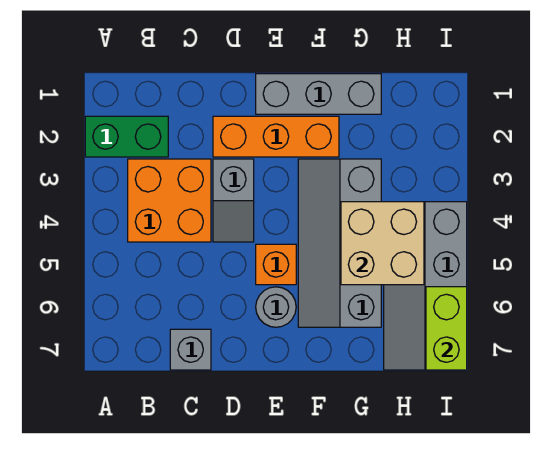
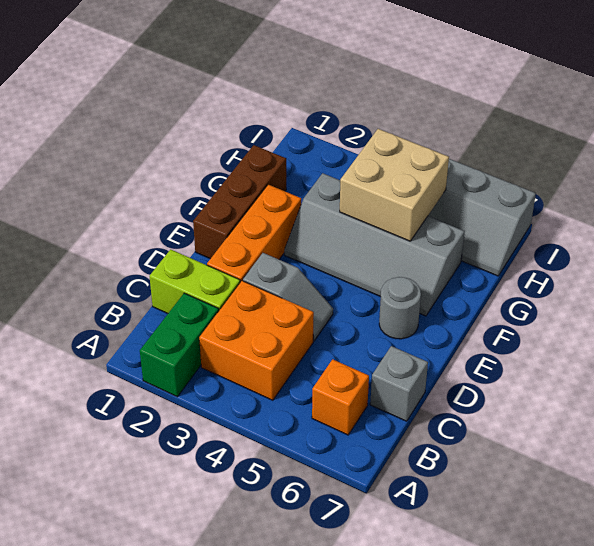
grey brick E1:G1 level 1 -> brown brick E1:G1 level 1
orange brick E5 level 1 -> orange brick B6 level 1
lime brick I6:I7 level 2 -> lime brick C1:C2 level 1

